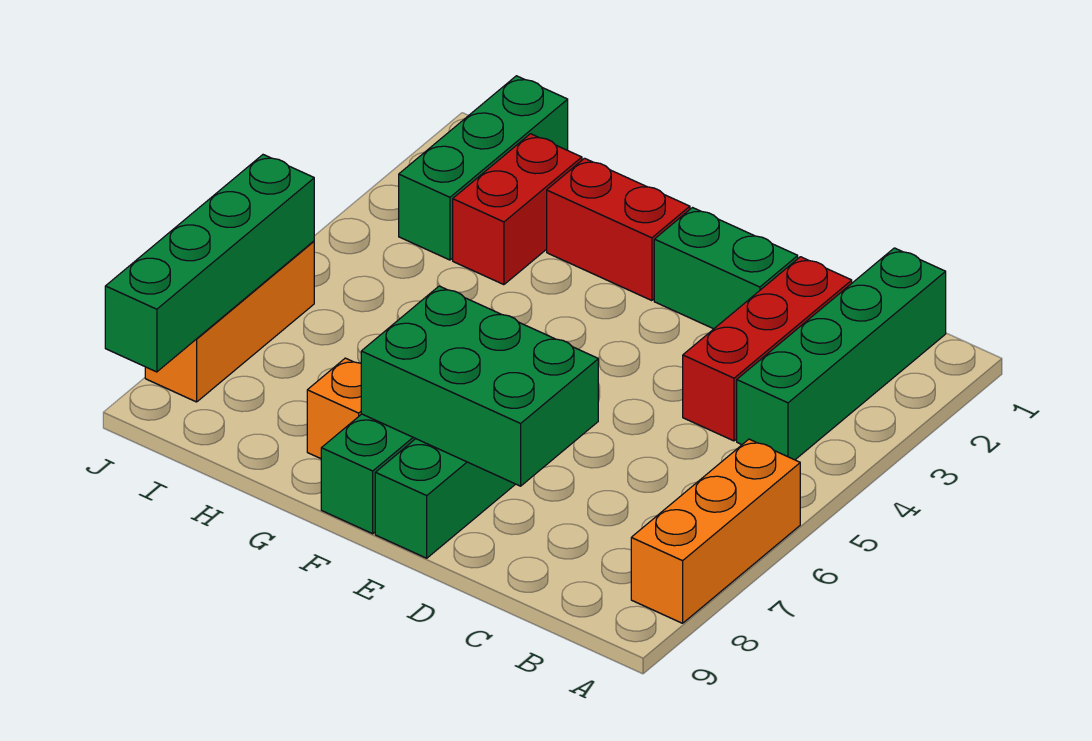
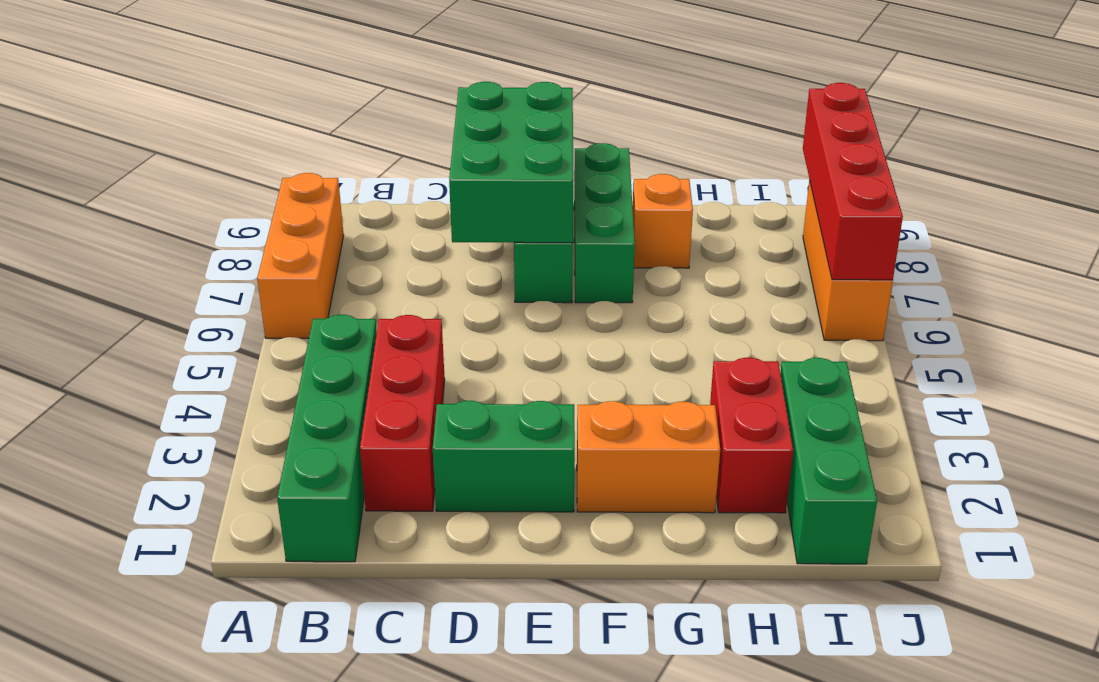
green brick D7:F8 level 2 -> green brick D7:E9 level 2
red brick F2:G2 level 1 -> orange brick F2:G2 level 1
green brick J6:J9 level 2 -> red brick J6:J9 level 2

